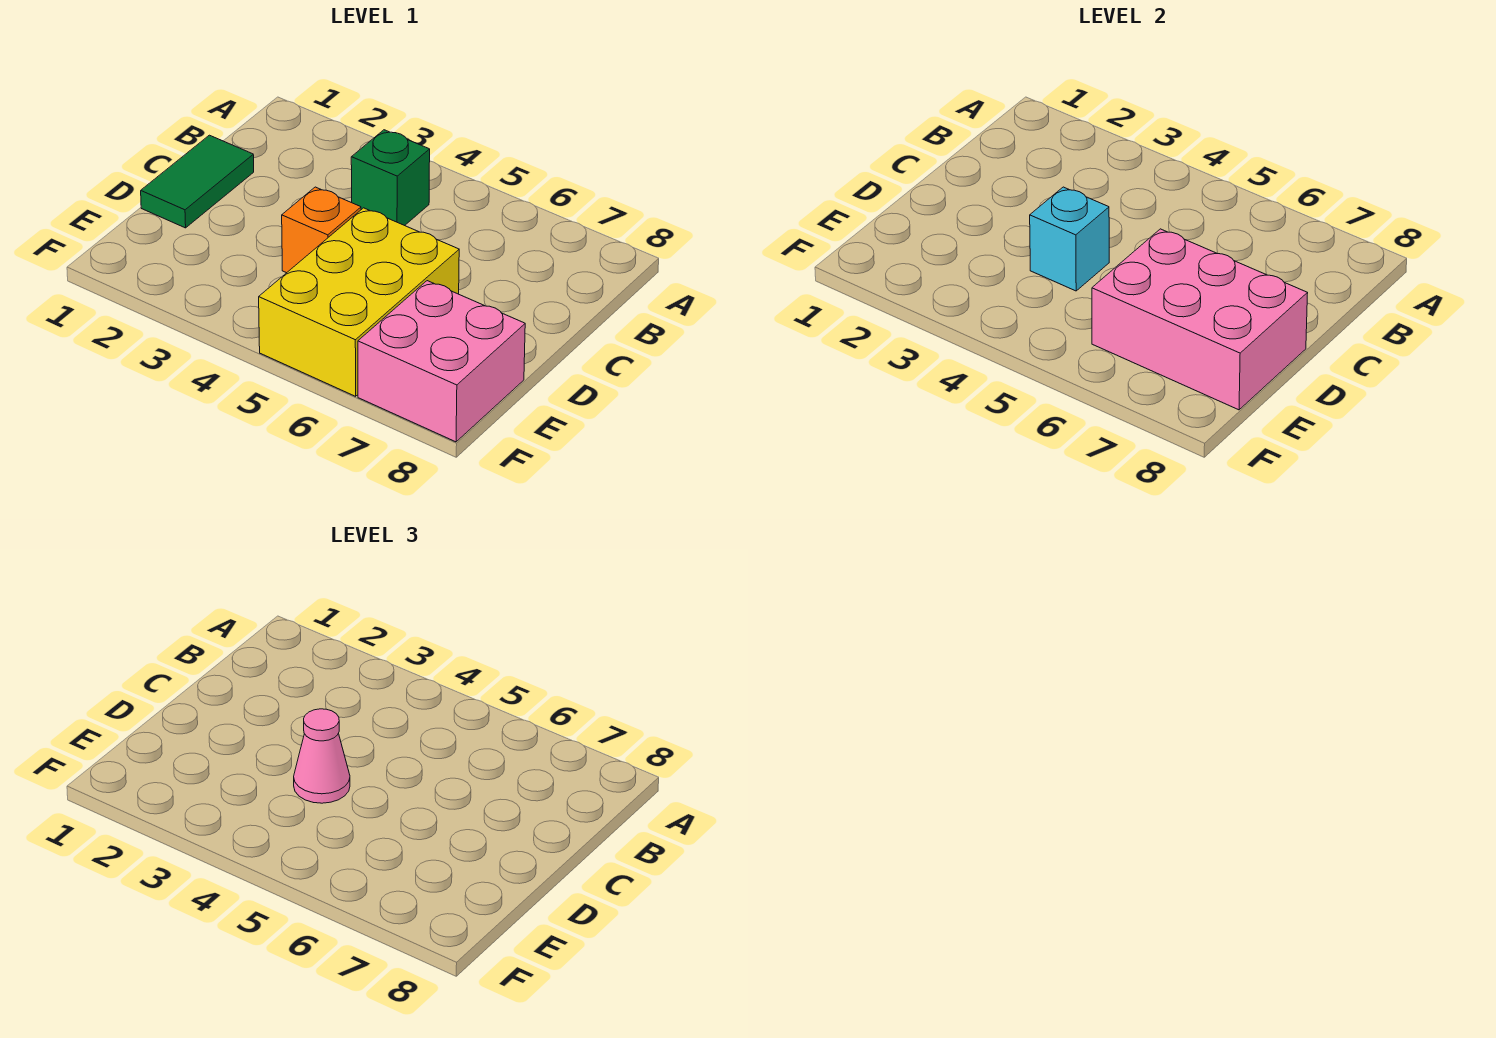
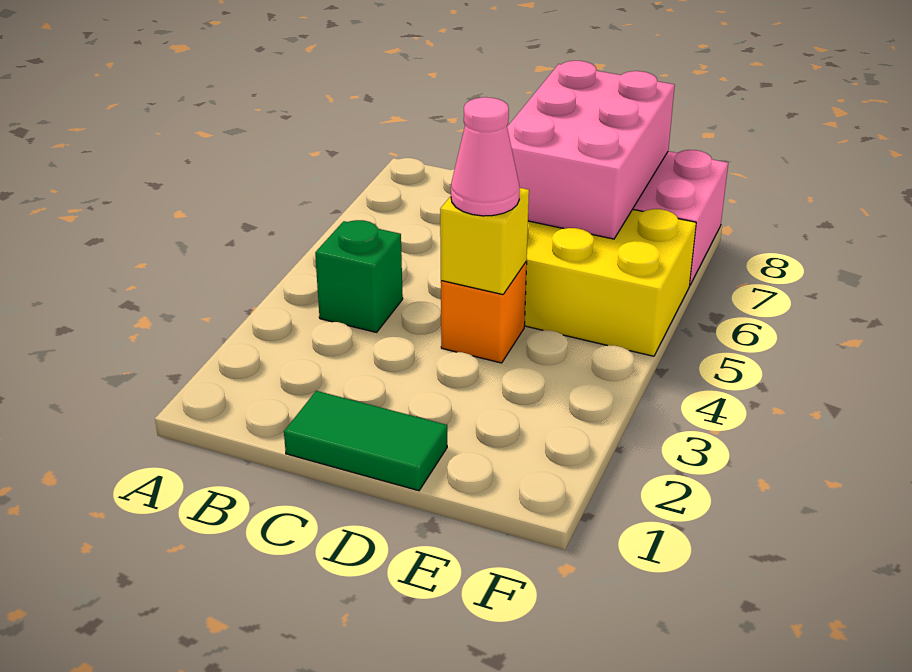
cyan brick D4 level 2 -> yellow brick D4 level 2

